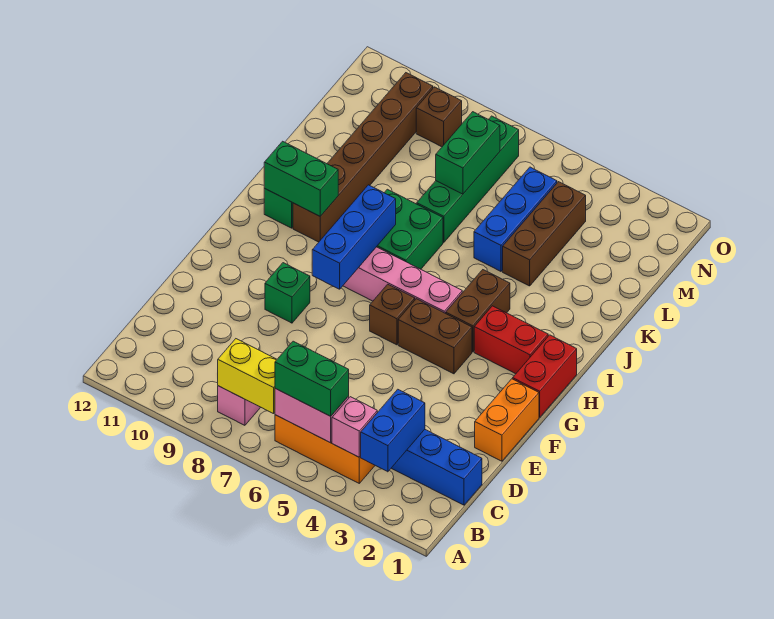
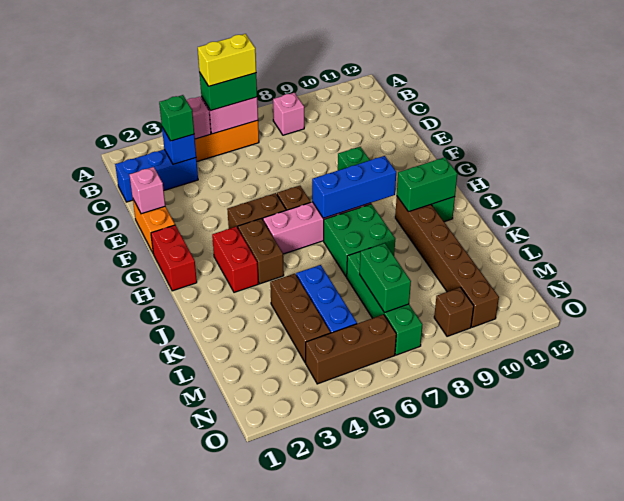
blue brick B3:C3 level 2 -> blue brick C3 level 2
yellow brick B7:B8 level 2 -> yellow brick B5:B6 level 4
none -> green brick C3 level 3
none -> pink brick E1 level 2
blue brick G8:I8 level 2 -> blue brick H7:H9 level 2
red brick H2:H3 level 1 -> red brick H3:I3 level 1
none -> brown brick N4:N6 level 1

